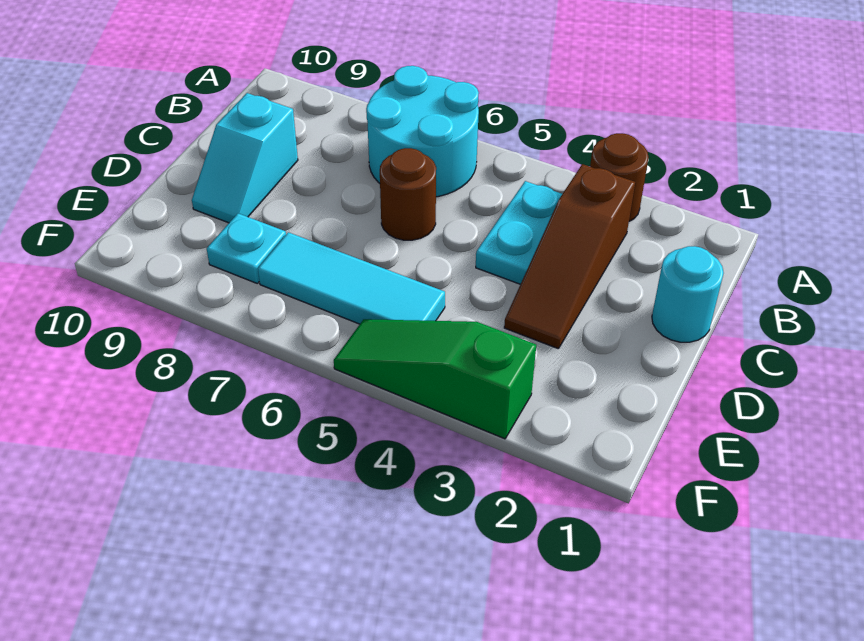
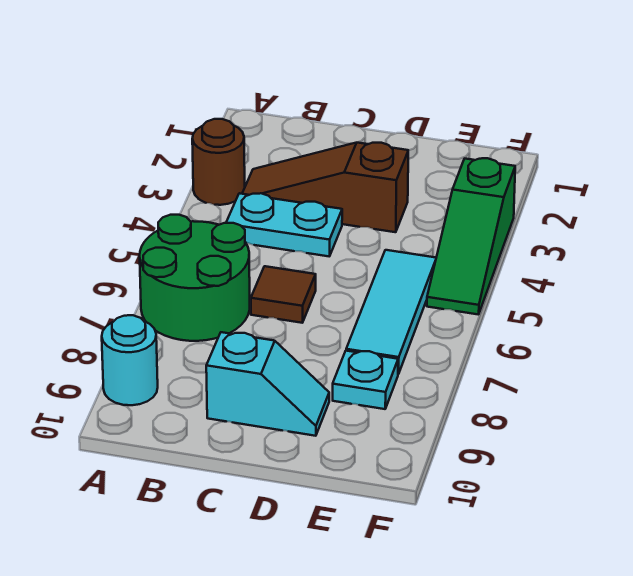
cyan round brick A6:B7 level 1 -> green round brick A6:B7 level 1
brown slope B3:D3 level 1 top B -> brown slope B3:D3 level 1 top D
cyan round brick C1 level 1 -> cyan round brick A9 level 1
brown round brick C6 level 1 -> brown tile C6 level 1

